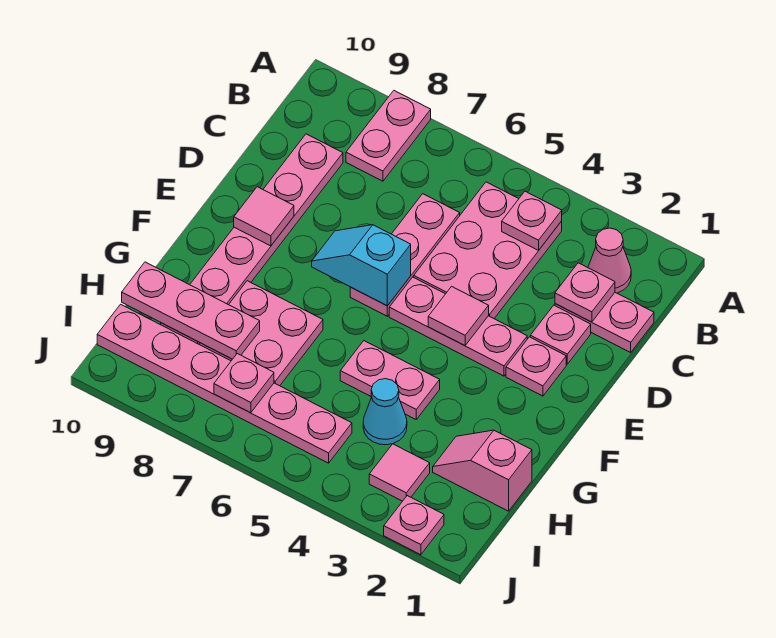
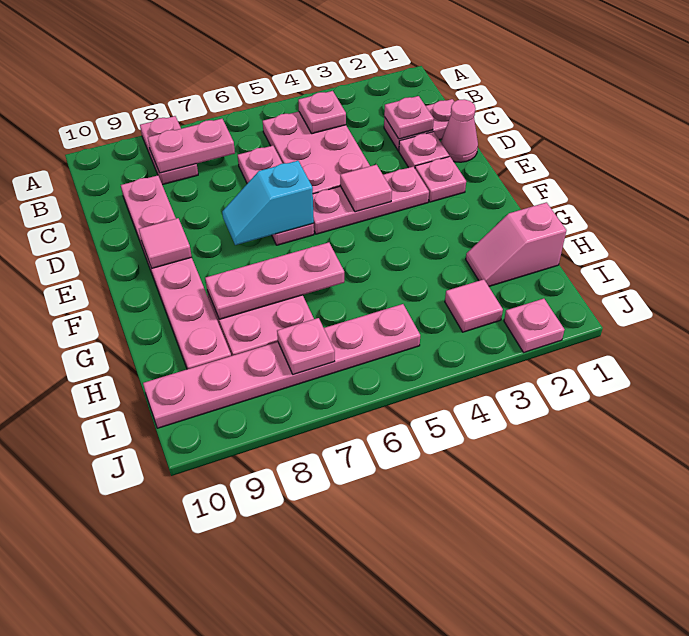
pink cone B2 level 1 -> pink cone D1 level 1
pink plate G4:G5 level 1 -> pink plate B7:B8 level 2
cyan cone H4 level 1 -> none
pink plate H8:H10 level 2 -> pink plate G6:G8 level 2

